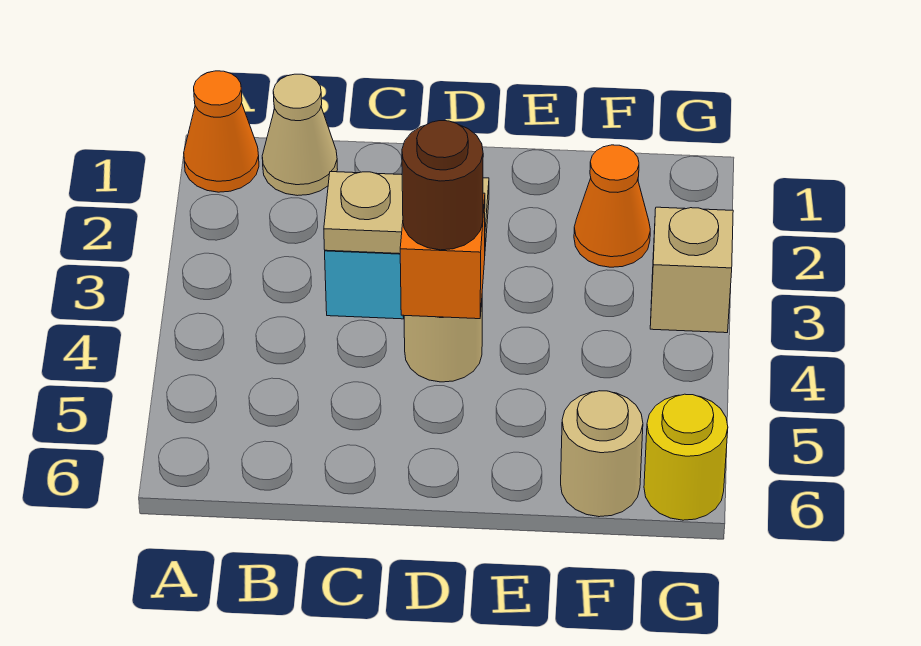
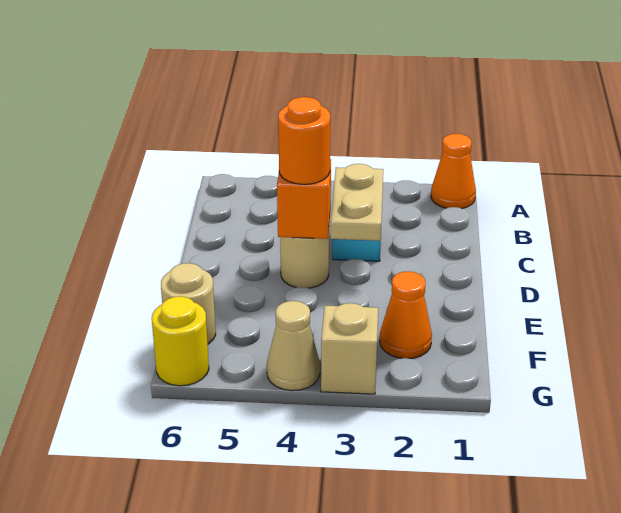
tan cone B1 level 1 -> tan cone G4 level 1
brown round brick D4 level 3 -> orange round brick D4 level 3

